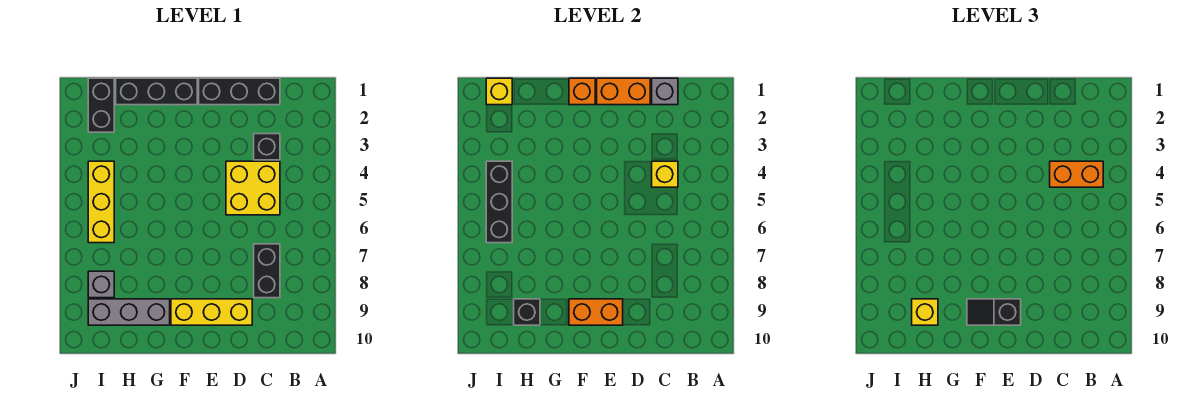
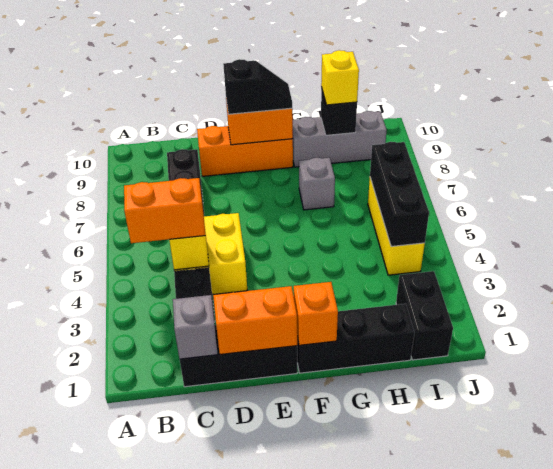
yellow brick D9:F9 level 1 -> orange brick D9:F9 level 1
yellow brick I1 level 2 -> none
grey brick I8 level 1 -> grey brick G7 level 1

